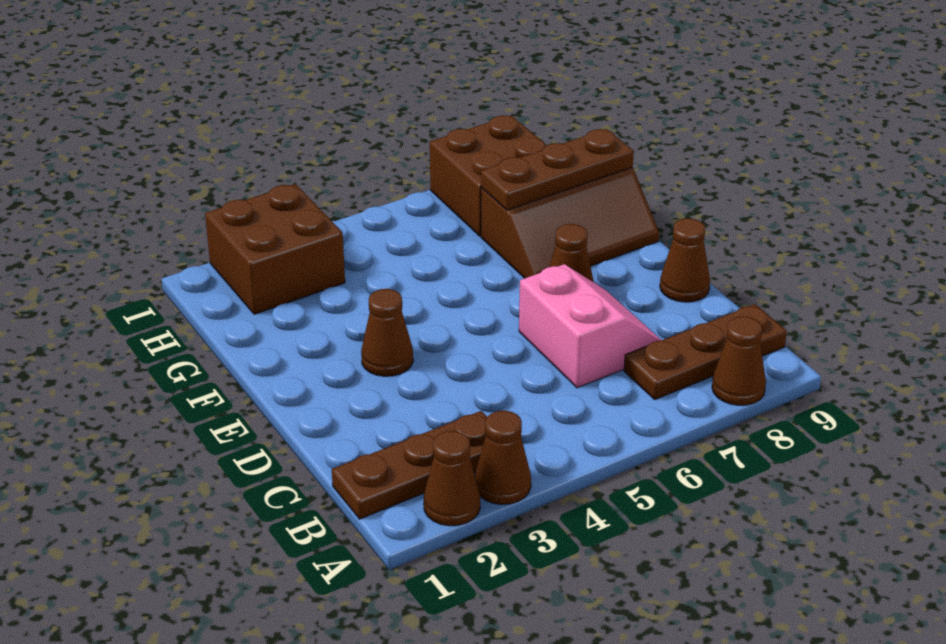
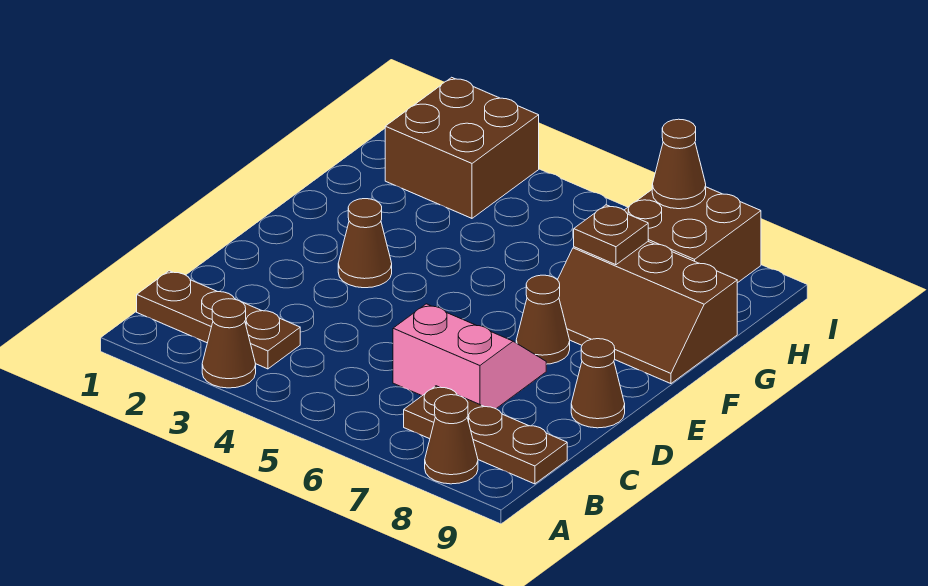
brown cone A2 level 1 -> brown cone I7 level 2
pink slope C6:D7 level 1 top 6 -> pink slope C6:D7 level 1 top C
brown plate G7:G9 level 2 -> brown plate G7 level 2

